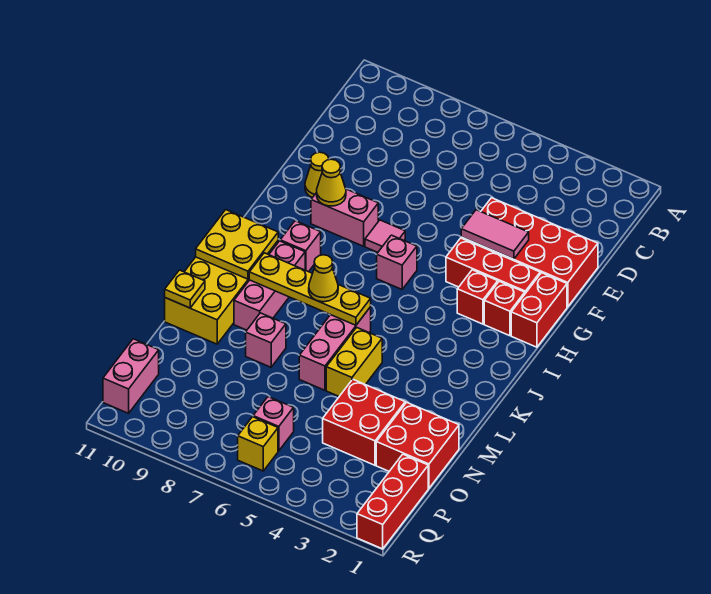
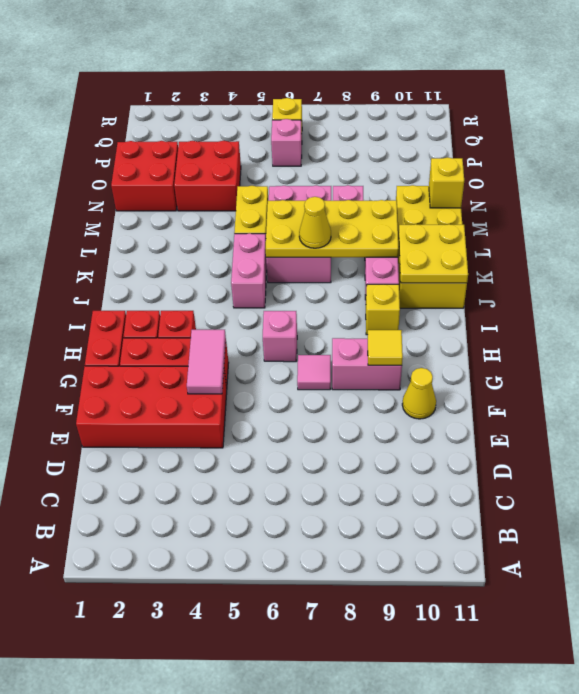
pink tile F3:F4 level 2 -> pink tile F4:G4 level 2
yellow cone G9 level 2 -> yellow tile G9 level 2
pink brick I9 level 1 -> yellow brick I9 level 1
pink brick K6:M6 level 1 -> pink brick K6:M7 level 1
yellow plate K6:K9 level 2 -> yellow plate K6:L9 level 2
yellow plate M11 level 2 -> yellow brick M11 level 2
red brick P1:R1 level 1 -> none
pink brick P11:Q11 level 1 -> pink brick J5:K5 level 1

